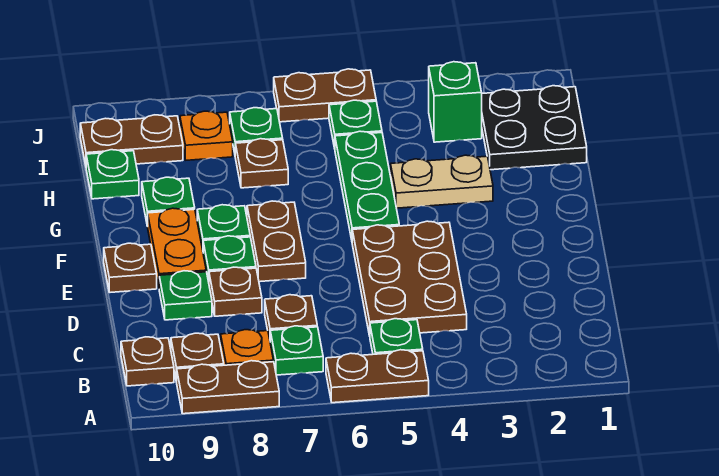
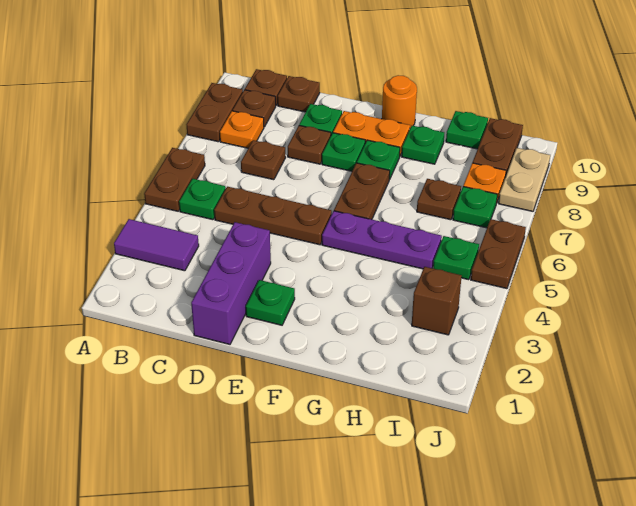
none -> purple tile A3:B3 level 1
green plate B7 level 1 -> green plate E2 level 1
brown plate C4:E5 level 1 -> brown plate C5:E5 level 1
none -> purple brick D1:D3 level 1
brown plate E7:F7 level 1 -> brown plate F6:F7 level 1
brown plate E10 level 1 -> brown plate C10 level 1
green plate F5:H5 level 1 -> purple plate F5:H5 level 1
none -> orange round brick F10 level 1
tan plate G3:G4 level 1 -> tan plate J8:J9 level 1
black plate H1:I2 level 1 -> none
green brick I3 level 1 -> brown brick I3 level 1

